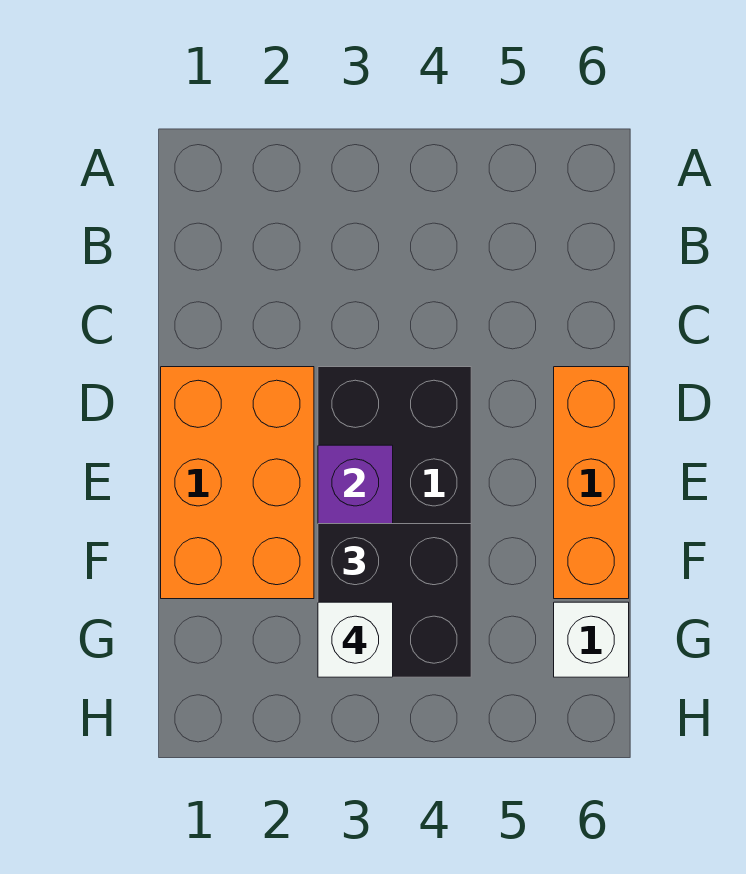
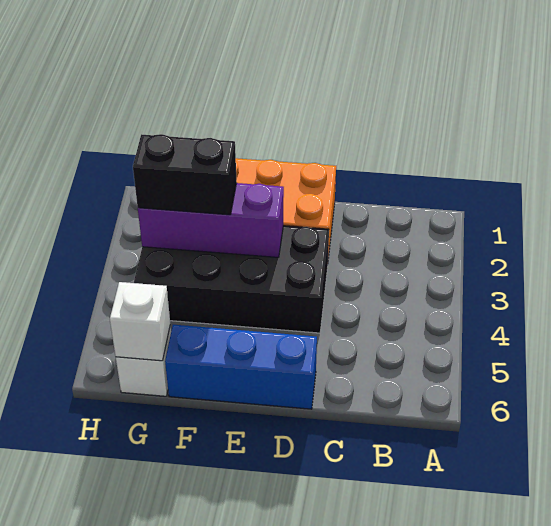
orange brick D6:F6 level 1 -> blue brick D6:F6 level 1
black brick F3:G4 level 3 -> black brick F3:G3 level 3
white brick G3 level 4 -> white brick G6 level 2

